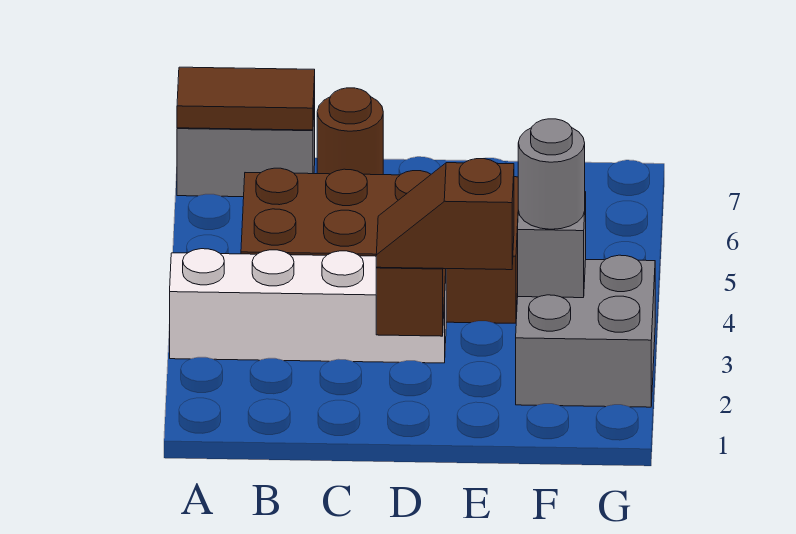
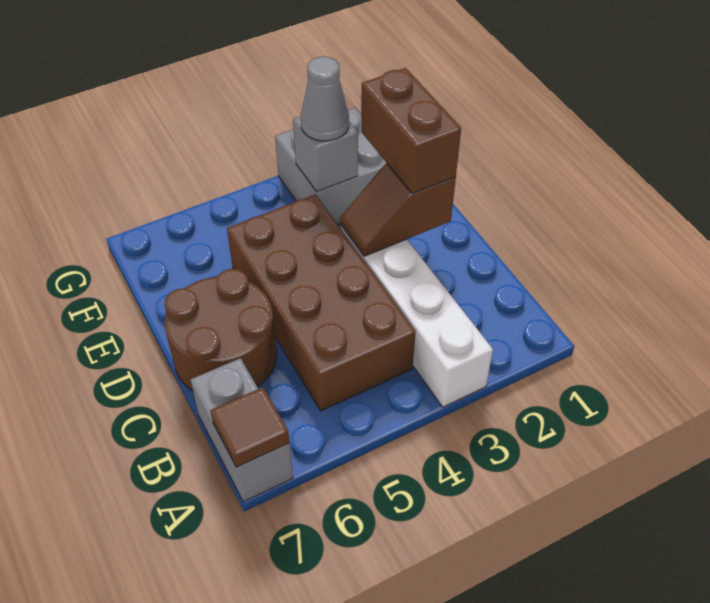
brown tile A7:B7 level 2 -> brown tile A7 level 2
brown round brick C7 level 1 -> brown round brick C6:D7 level 1
brown slope D2:E2 level 3 top E -> brown brick D2:E2 level 3
grey round brick F3 level 3 -> grey cone F3 level 3

